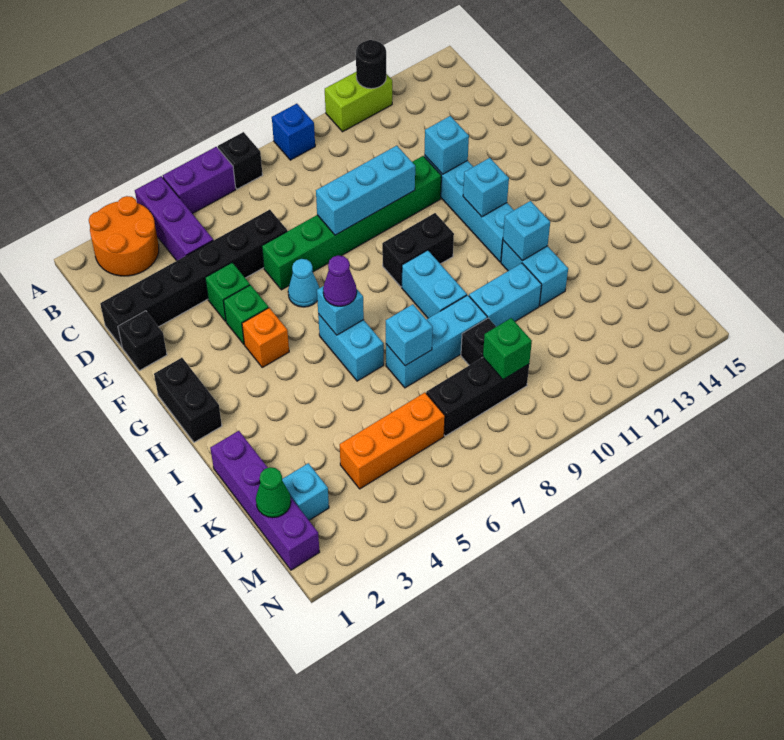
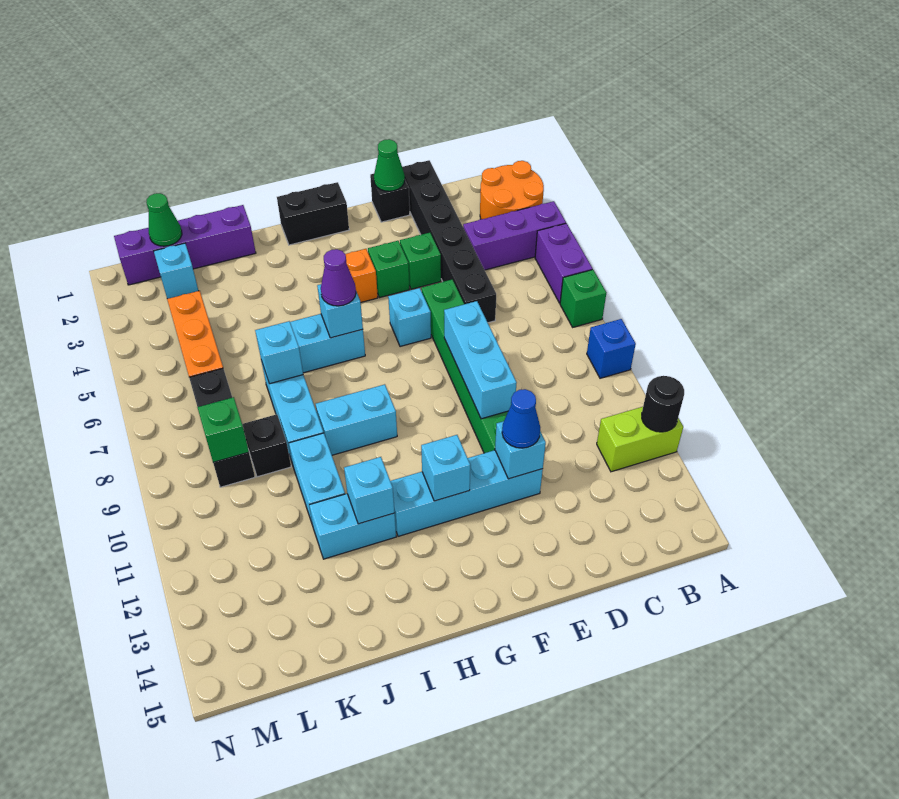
black brick A7 level 1 -> green brick A7 level 1
lime brick A11:A12 level 1 -> lime brick A12:B12 level 1
none -> green cone E1 level 2
none -> blue cone E12 level 3
cyan cone F6 level 1 -> cyan brick F6 level 1
black brick G9:G10 level 1 -> none

